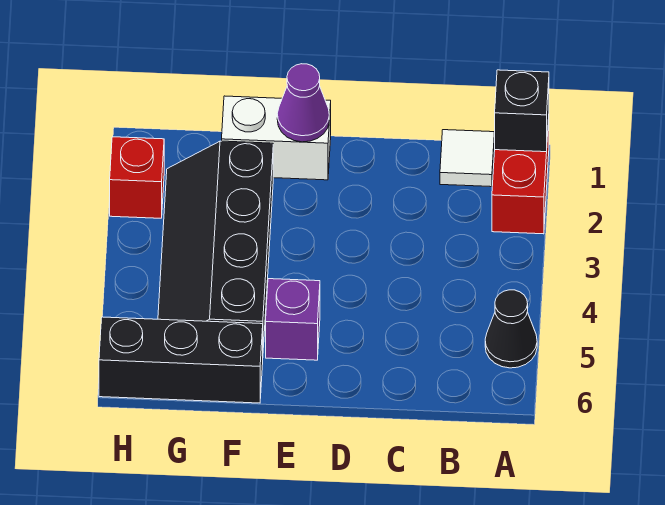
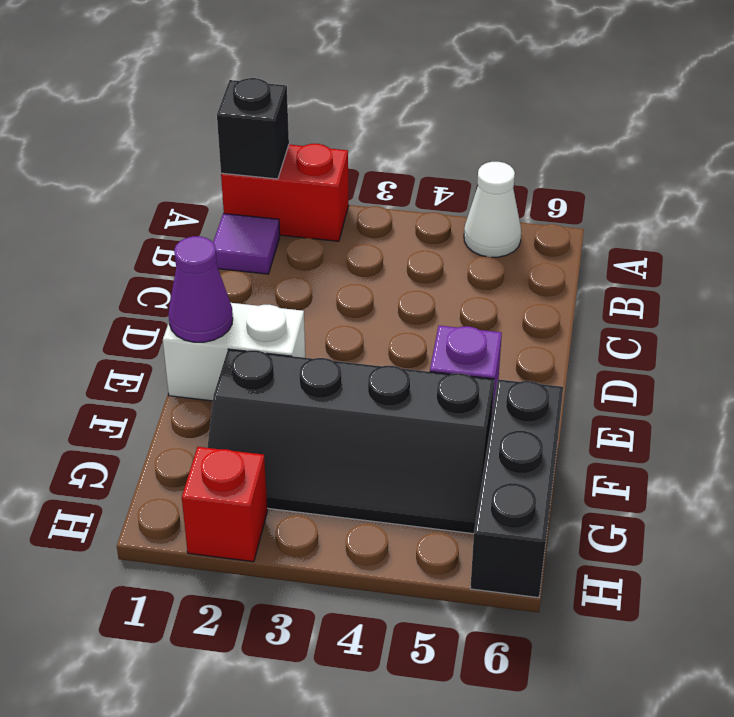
black cone A5 level 1 -> white cone A5 level 1
white tile B1 level 1 -> purple tile B1 level 1
white brick E1:F1 level 1 -> white brick E1:E2 level 1

